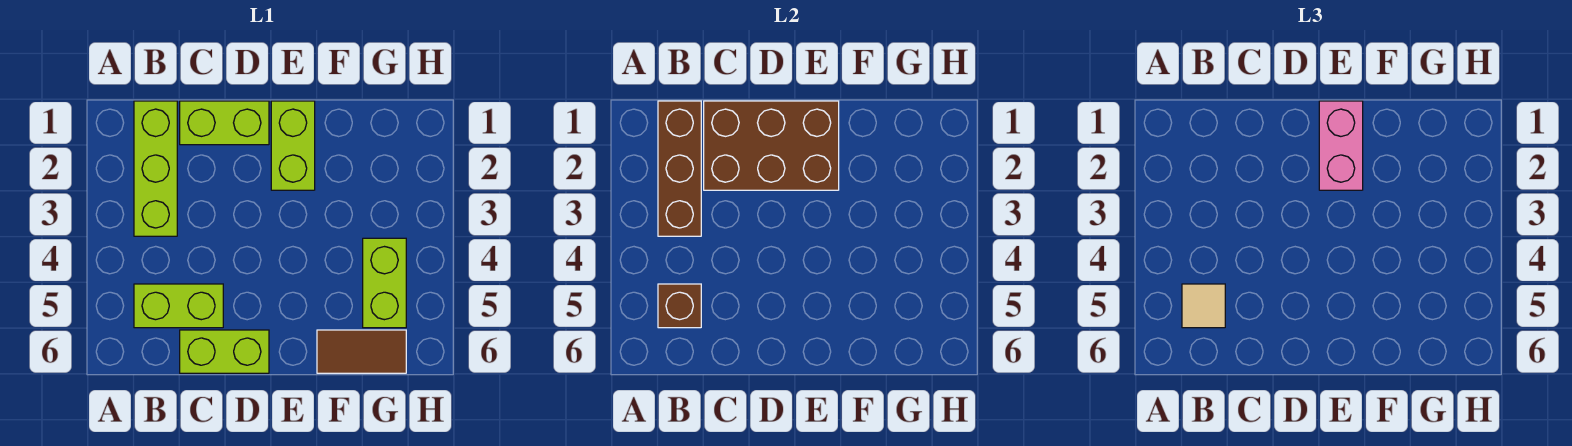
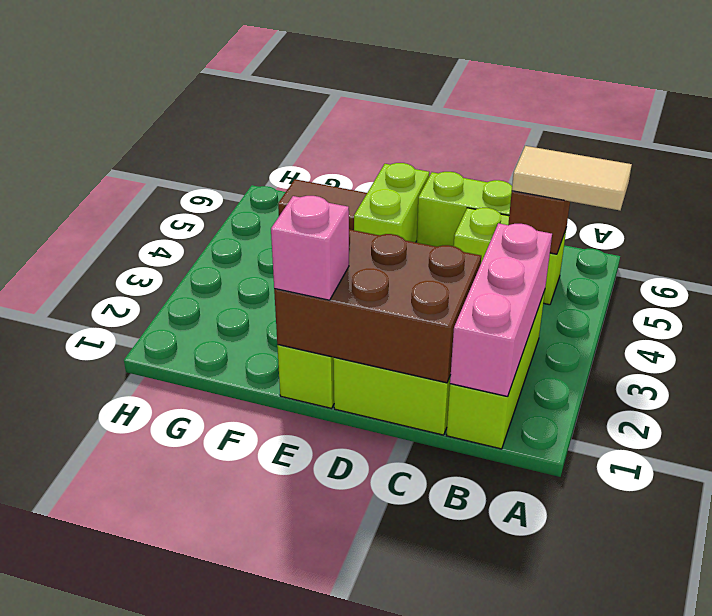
brown brick B1:B3 level 2 -> pink brick B1:B3 level 2
tan tile B5 level 3 -> tan tile A5:B5 level 3
pink brick E1:E2 level 3 -> pink brick E1 level 3
lime brick G4:G5 level 1 -> lime brick E5:E6 level 1

